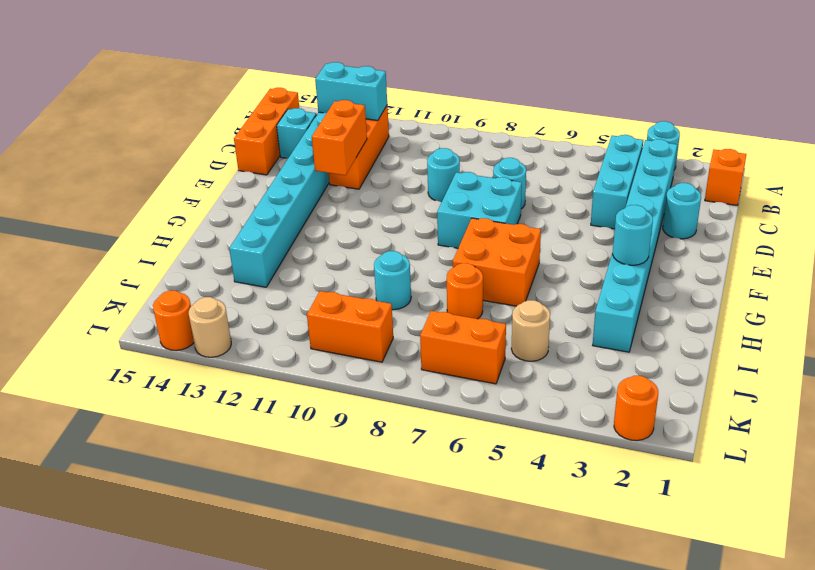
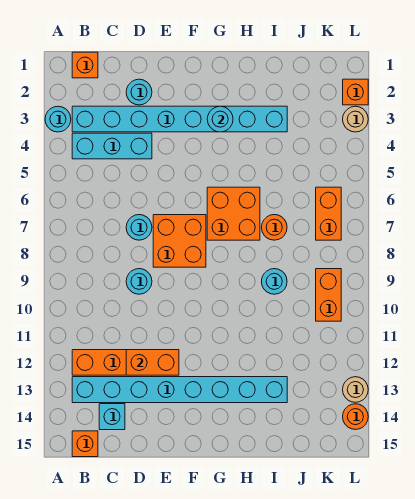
cyan brick B12:B13 level 2 -> none
orange brick B15:D15 level 1 -> orange brick B15 level 1
cyan brick E7:F8 level 1 -> orange brick E7:F8 level 1
tan round brick J5 level 1 -> tan round brick L3 level 1
orange round brick L2 level 1 -> orange brick L2 level 1

